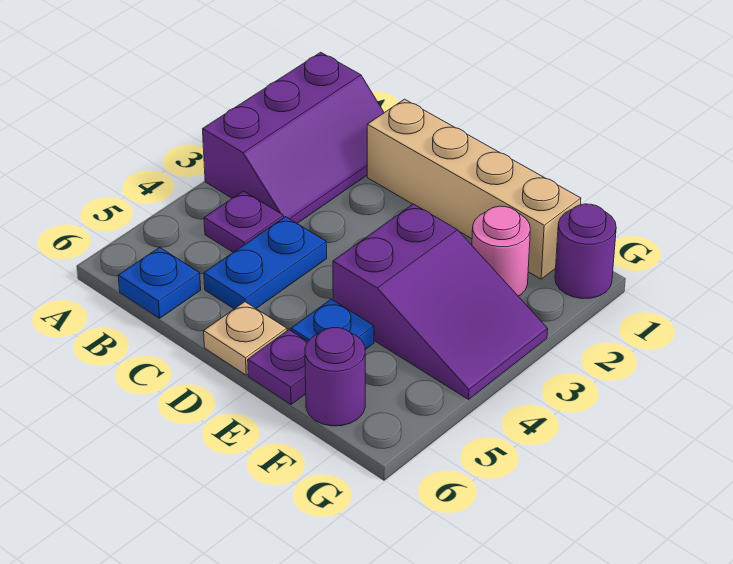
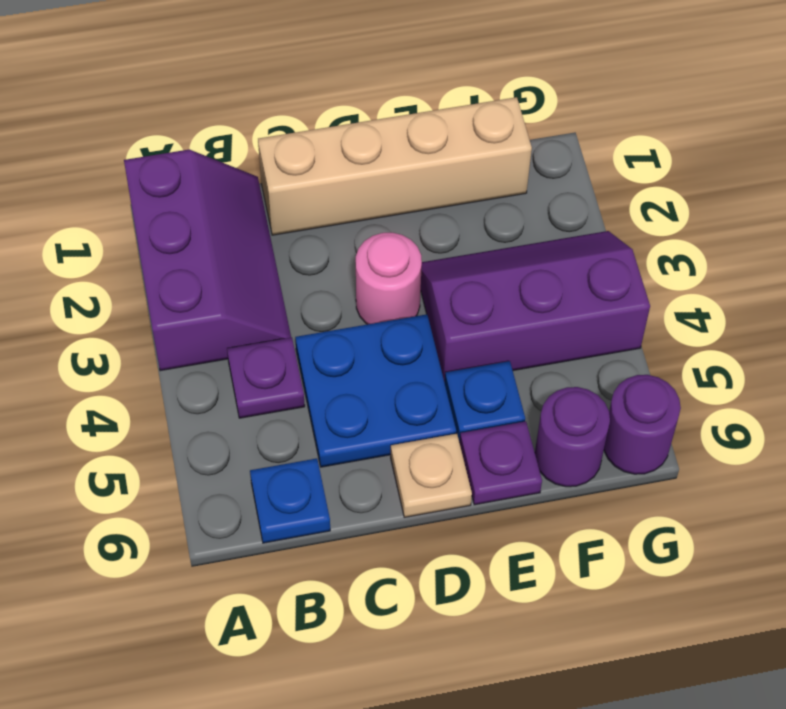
blue plate C4:C5 level 1 -> blue plate C4:D5 level 1
purple slope E3:G4 level 1 top E -> purple slope E3:G4 level 1 top 4
pink round brick F2 level 1 -> pink round brick D3 level 1
purple round brick G1 level 1 -> purple round brick G6 level 1

